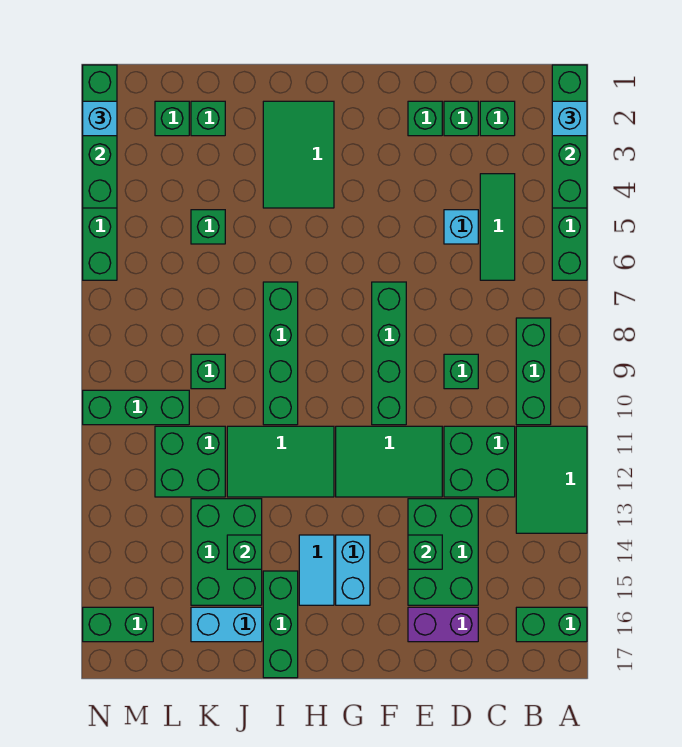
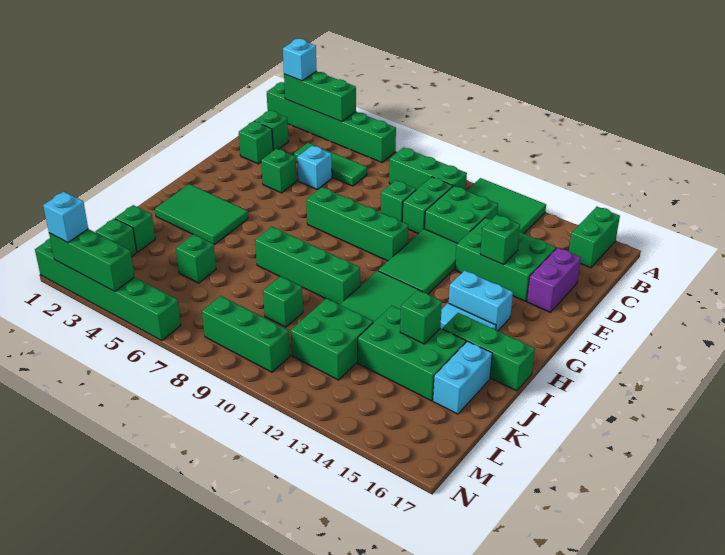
green brick E2 level 1 -> green brick E4 level 1
green brick L10:N10 level 1 -> green brick M8:M10 level 1
green brick M16:N16 level 1 -> green brick C10:D10 level 1

